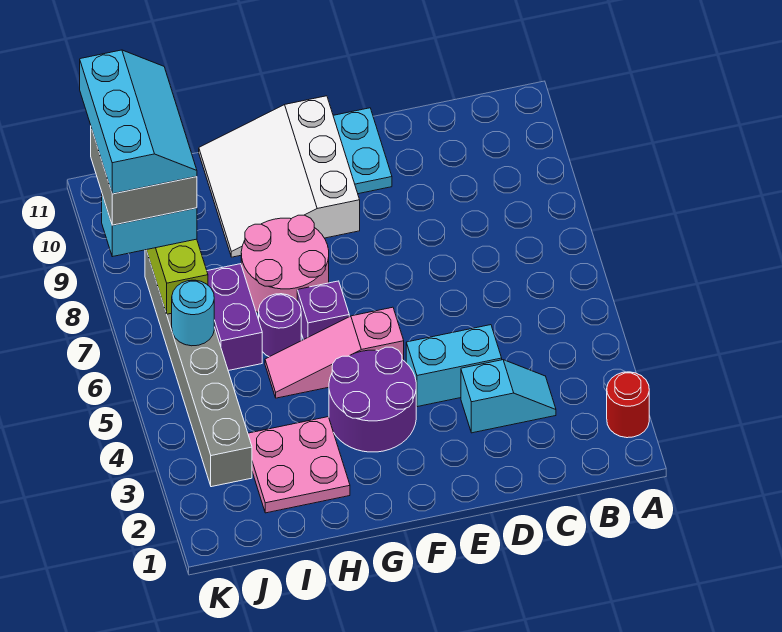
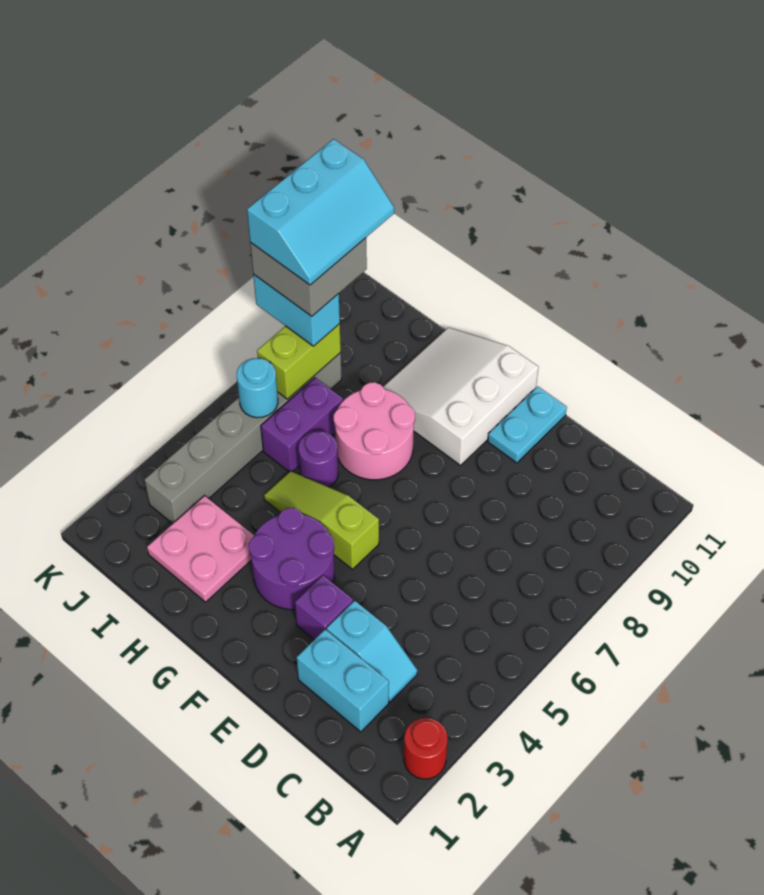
cyan brick D4:E4 level 1 -> cyan brick C2:D2 level 1
pink slope F5:H5 level 1 top F -> lime slope F5:H5 level 1 top F
purple brick G6 level 1 -> purple brick E3 level 1

